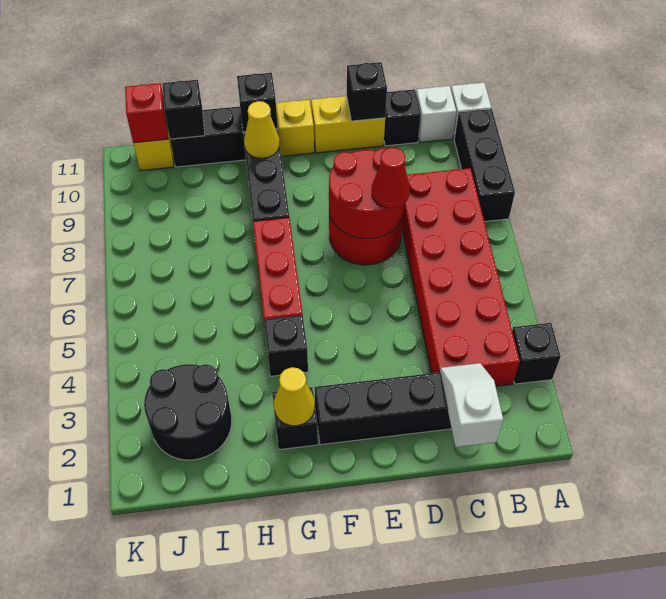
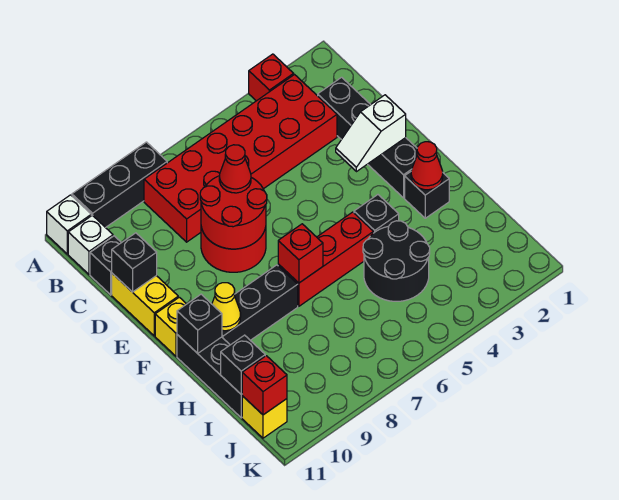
black brick A3 level 1 -> red brick A3 level 1
white slope C1:C2 level 2 top 1 -> white slope E2:E3 level 2 top 2
yellow cone G2 level 2 -> red cone G2 level 2
none -> red brick G7 level 2
black round brick I2:J3 level 1 -> black round brick H4:I5 level 1

